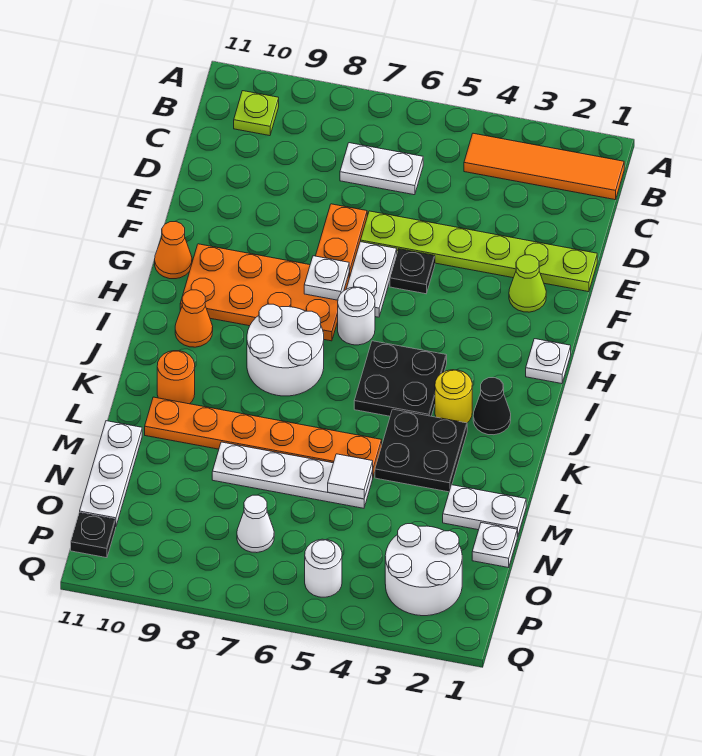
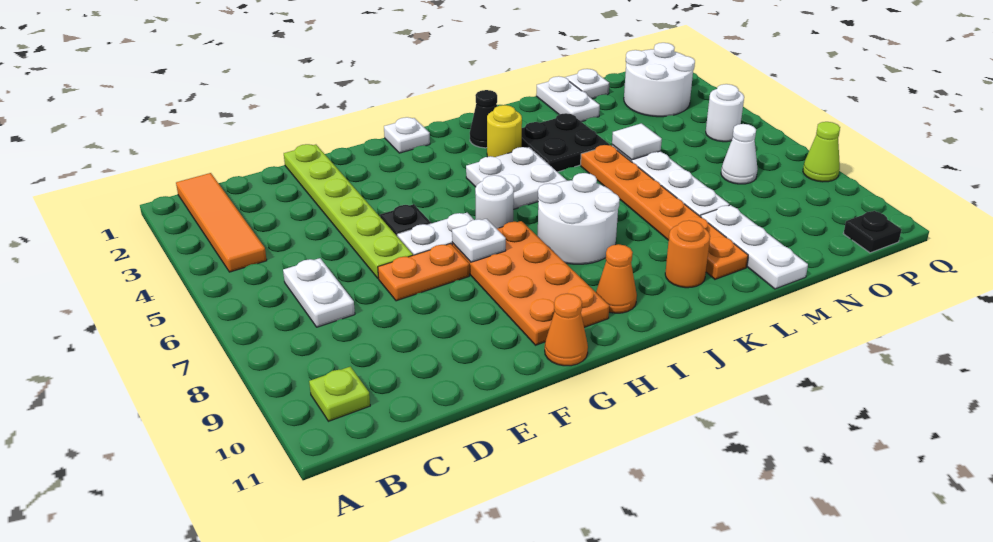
lime cone F2 level 1 -> lime cone Q8 level 1
black plate I4:J5 level 1 -> white plate I4:J5 level 1
white plate M11:O11 level 1 -> white plate M9:M11 level 1

